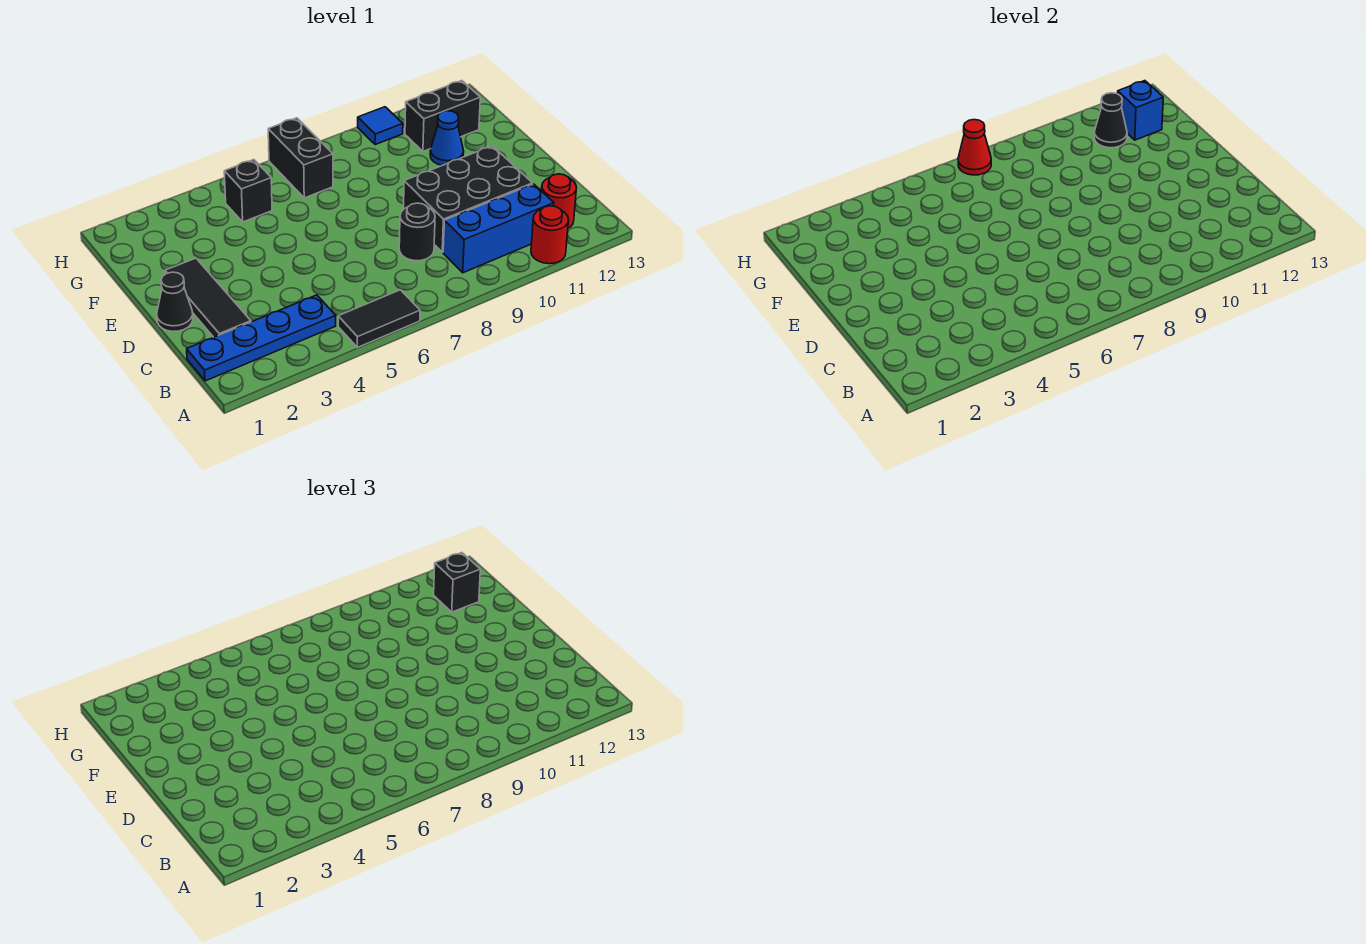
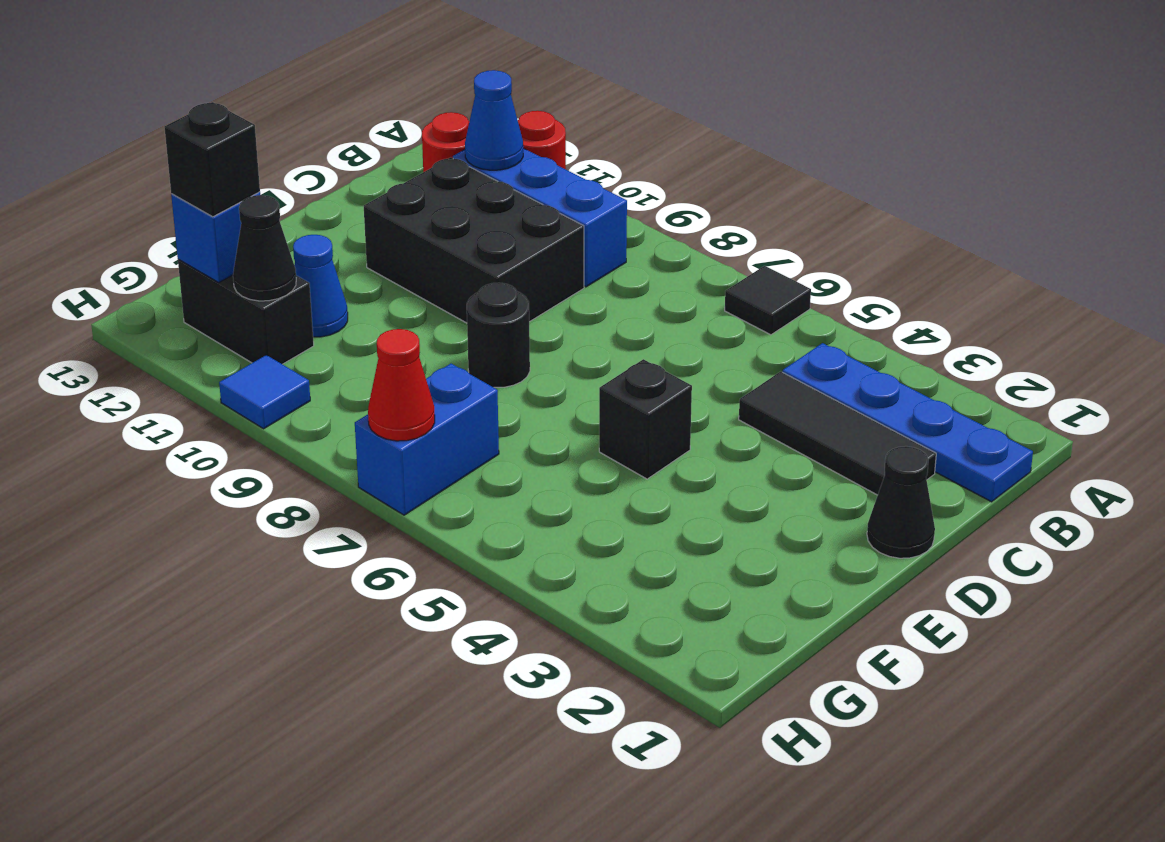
black tile A5:A6 level 1 -> black tile A6 level 1
none -> blue cone B11 level 2
black tile C2:E2 level 1 -> black tile C2:C4 level 1
black round brick C8 level 1 -> black round brick E8 level 1
black brick G5 level 1 -> black brick E5 level 1
black brick G7:H7 level 1 -> blue brick G7:H7 level 1

